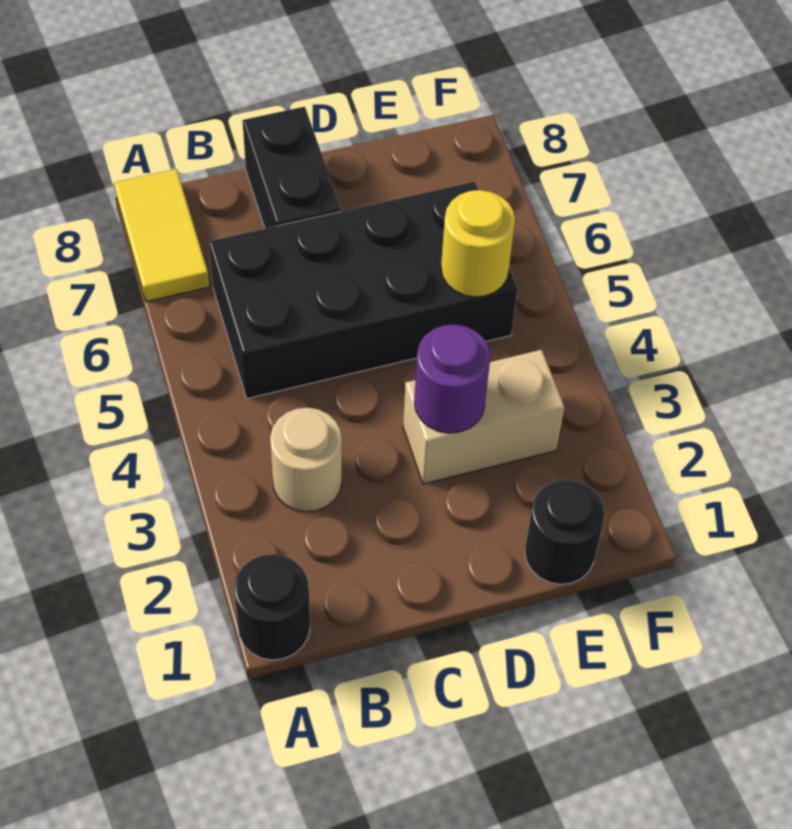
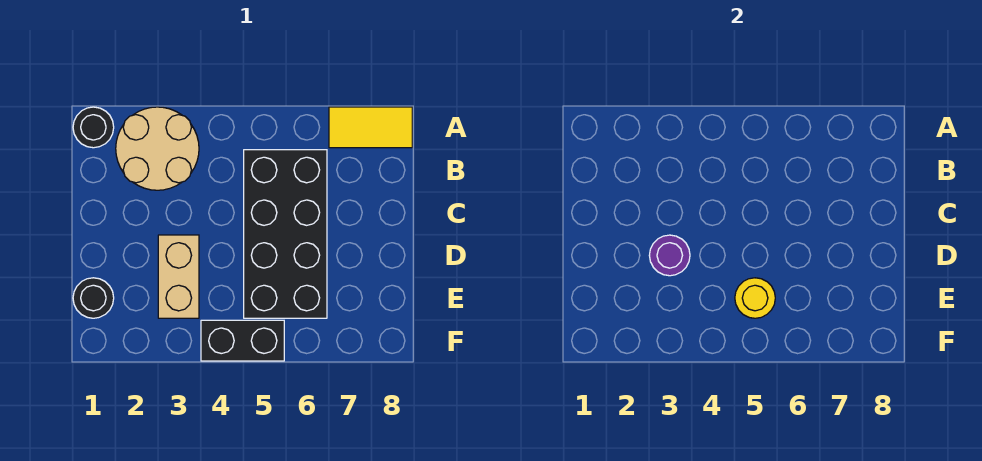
tan round brick B3 level 1 -> tan round brick A2:B3 level 1
black brick C7:C8 level 1 -> black brick F4:F5 level 1

